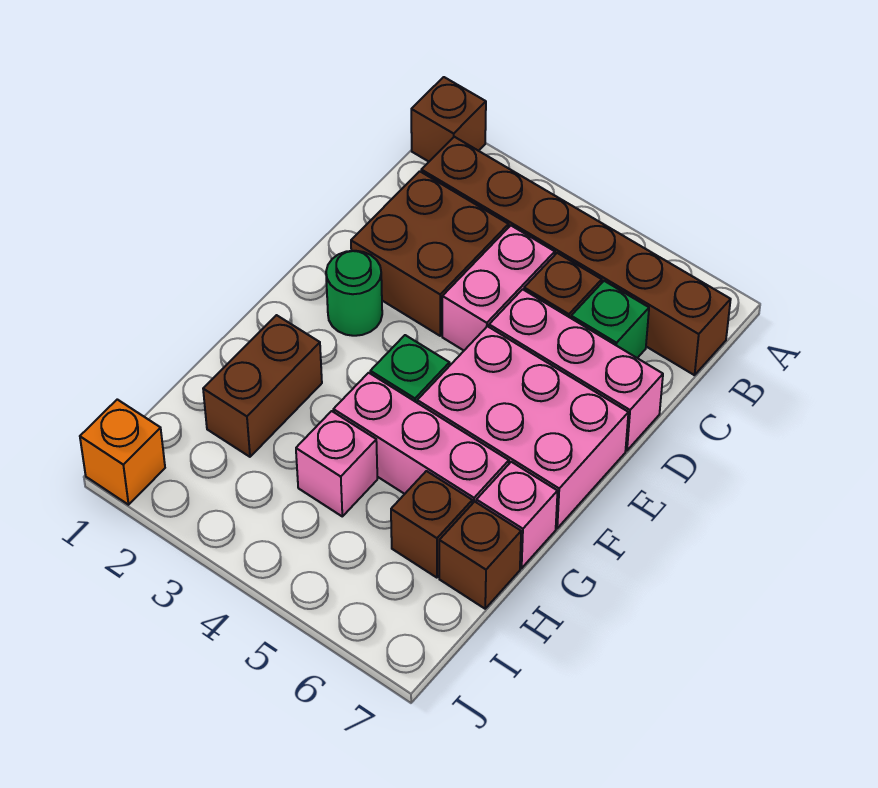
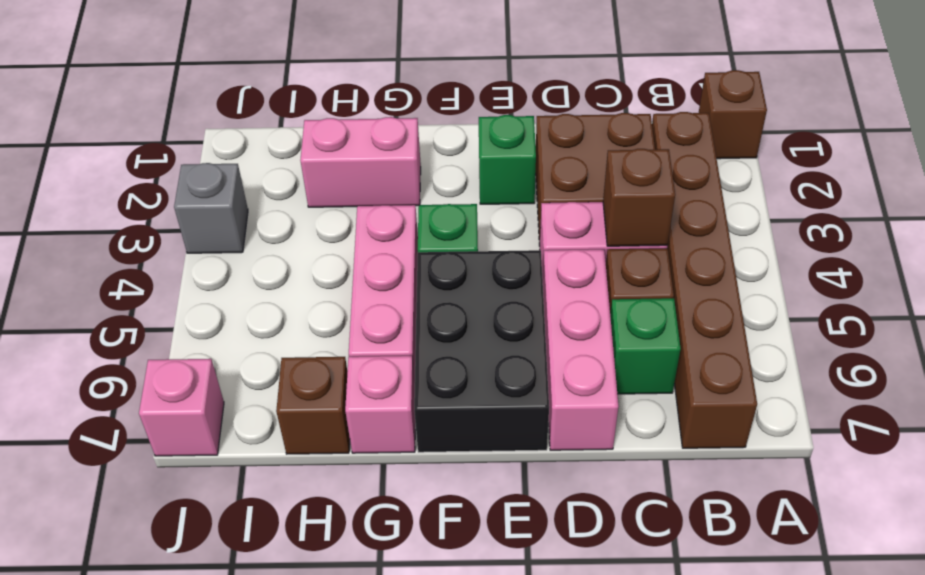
green round brick E2 level 1 -> green brick E2 level 1
pink brick E5:F7 level 1 -> black brick E5:F7 level 1
brown brick G2:H2 level 1 -> pink brick G2:H2 level 1
pink brick H4 level 1 -> pink brick J7 level 1
brown brick H6 level 1 -> brown brick C4 level 2
orange brick J1 level 1 -> none
none -> grey brick J3 level 1

